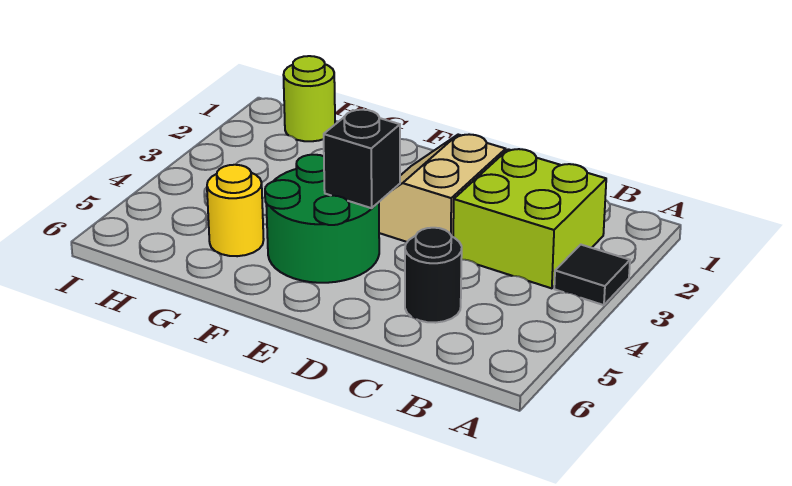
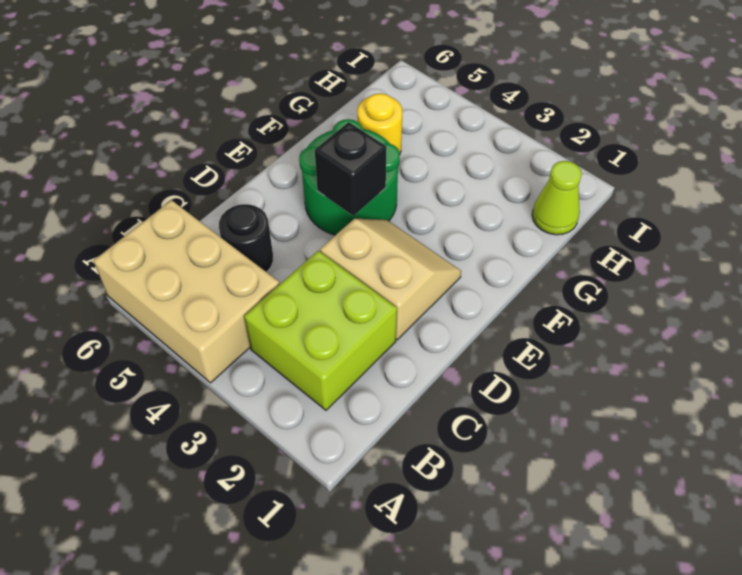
black tile A3 level 1 -> none
none -> tan brick A4:B6 level 1
lime round brick H1 level 1 -> lime cone H1 level 1

